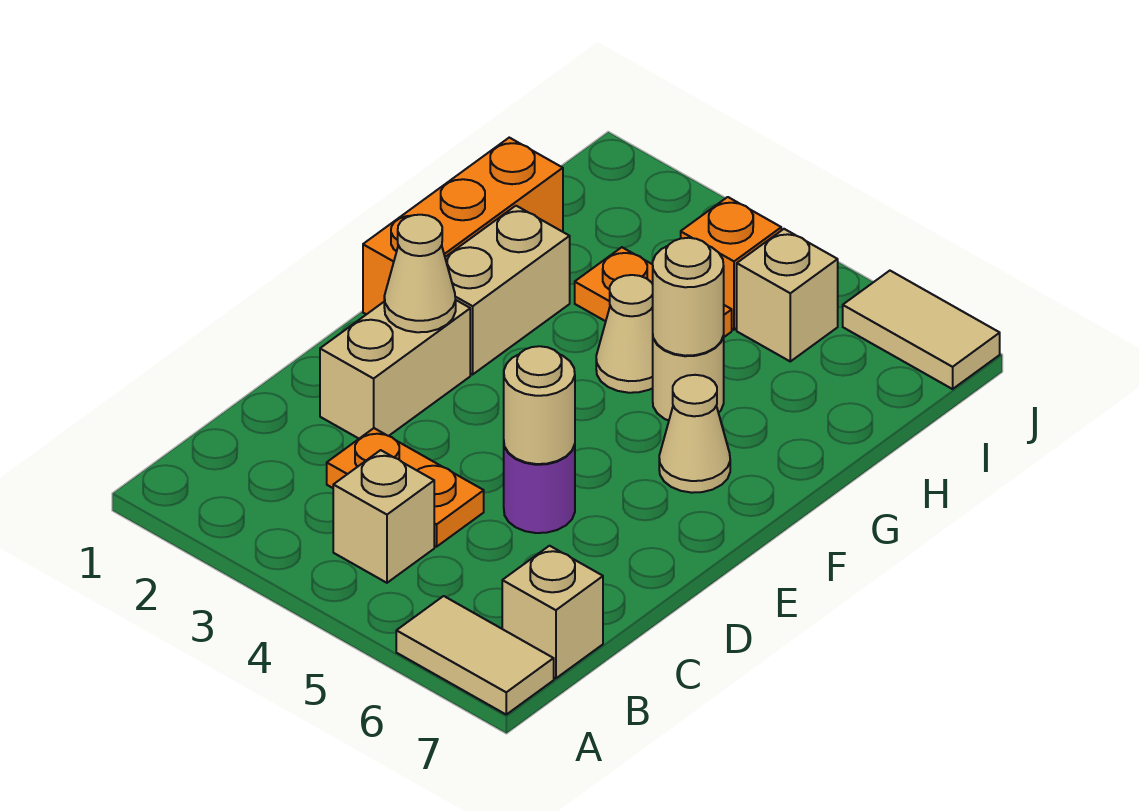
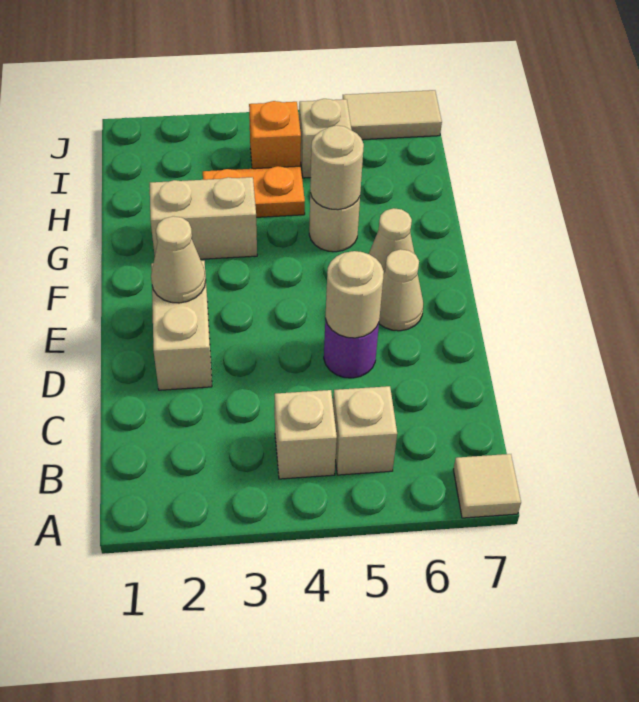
tan tile A6:A7 level 1 -> tan tile A7 level 1
tan brick B7 level 1 -> tan brick B5 level 1
orange plate C3:C4 level 1 -> none
orange brick F1:H1 level 1 -> none
tan brick F2:G2 level 1 -> tan brick G2:G3 level 1
tan cone G4 level 1 -> tan cone E6 level 1

